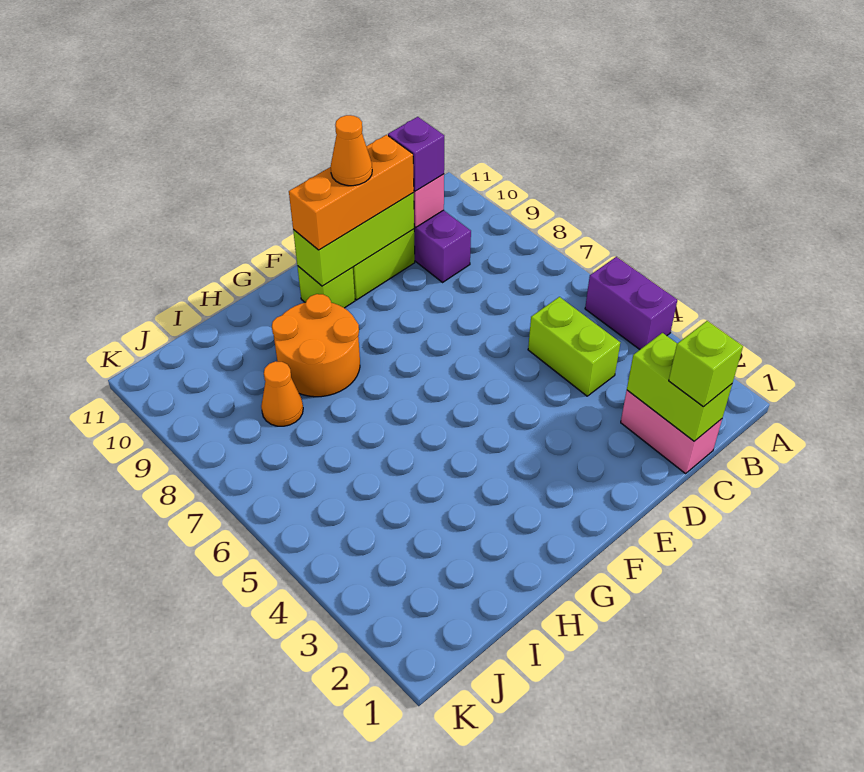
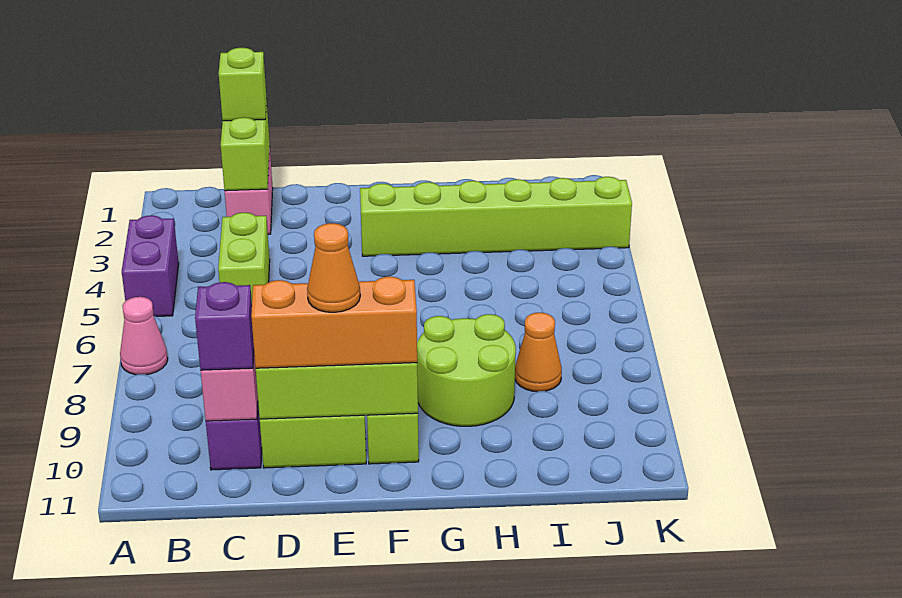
none -> pink cone A7 level 1
none -> lime brick F3:K3 level 1
orange round brick G8:H9 level 1 -> lime round brick G8:H9 level 1

